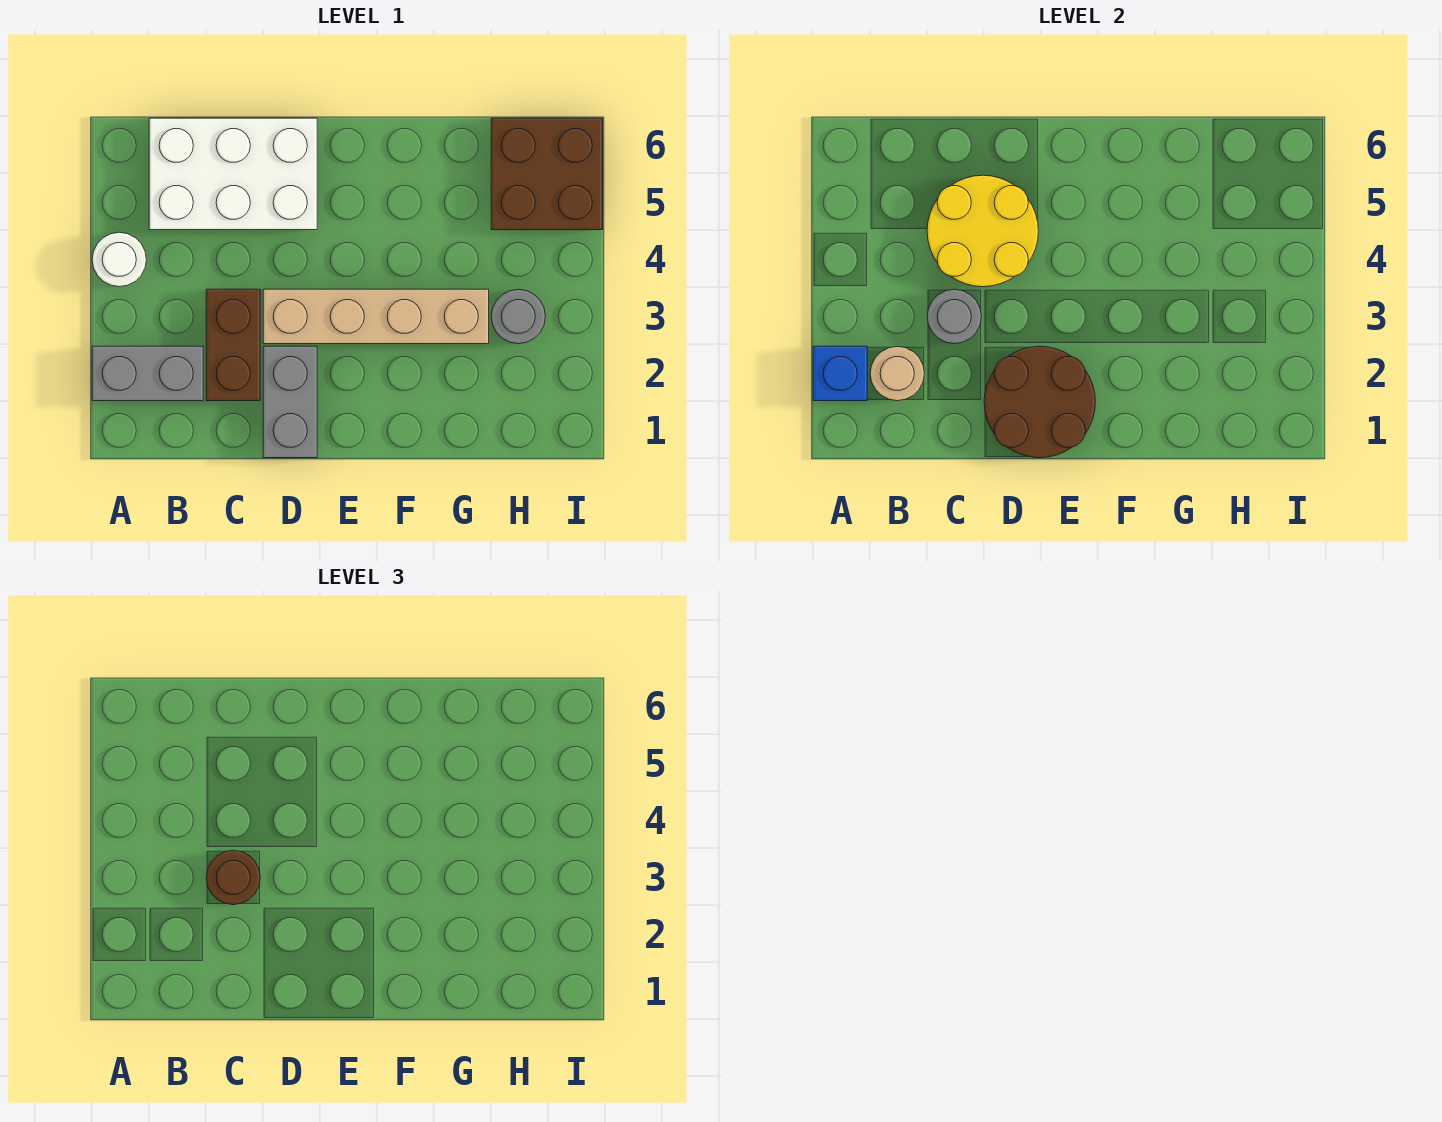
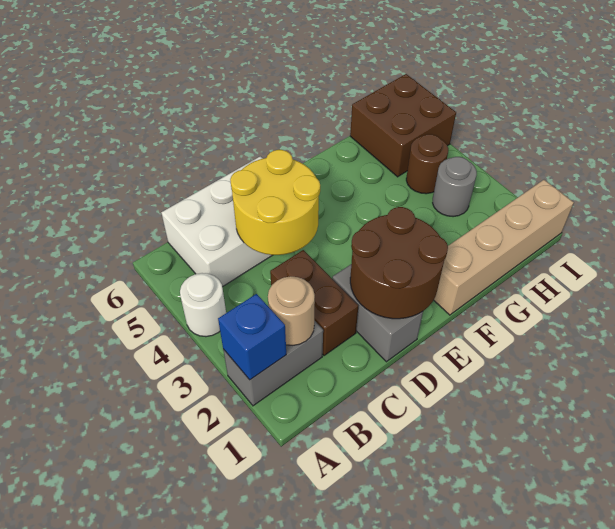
grey round brick C3 level 2 -> none
brown round brick C3 level 3 -> brown round brick H4 level 1
tan brick D3:G3 level 1 -> tan brick F1:I1 level 1

